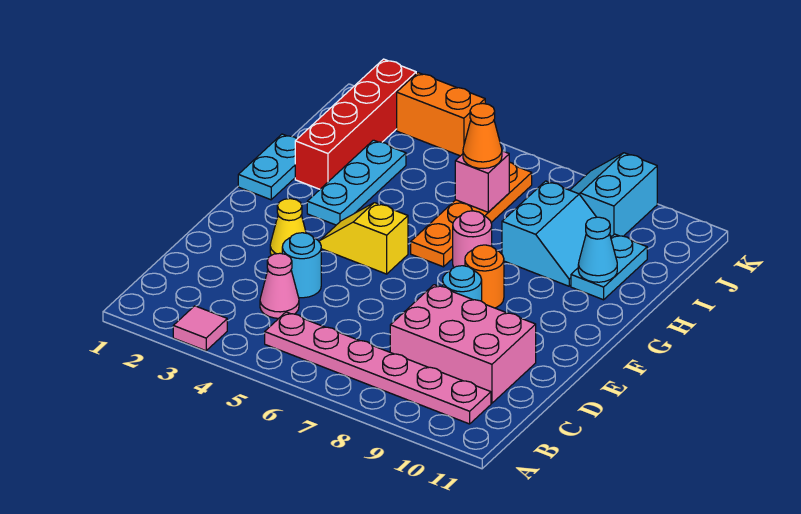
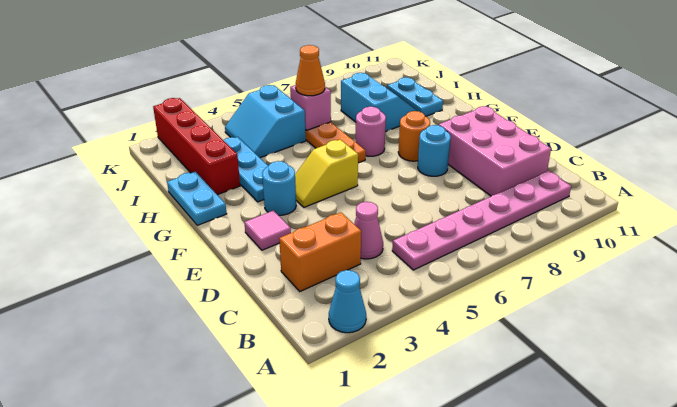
pink tile A3 level 1 -> pink tile E2 level 1
pink brick C8:D10 level 1 -> pink brick C9:E10 level 1
cyan round brick D4 level 1 -> cyan round brick F3 level 1
yellow cone E3 level 1 -> none
cyan cone H10 level 2 -> cyan cone A2 level 1
cyan slope J8:K9 level 1 top 9 -> cyan slope I4:J5 level 1 top 5
orange brick K3:K4 level 1 -> orange brick C2:C3 level 1

